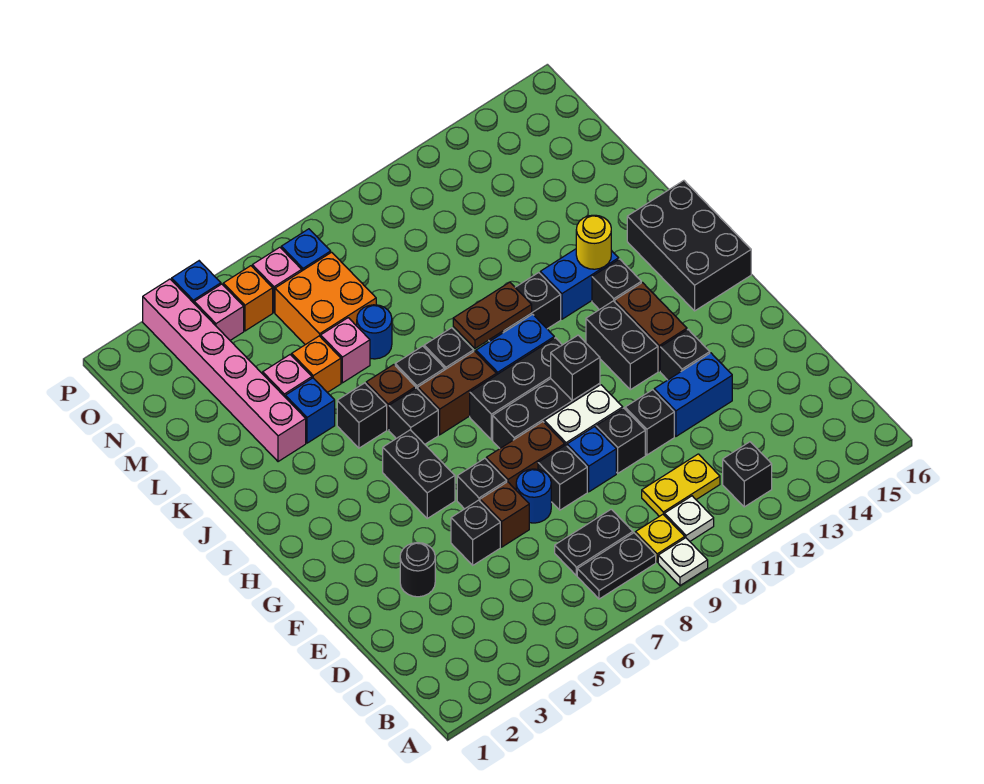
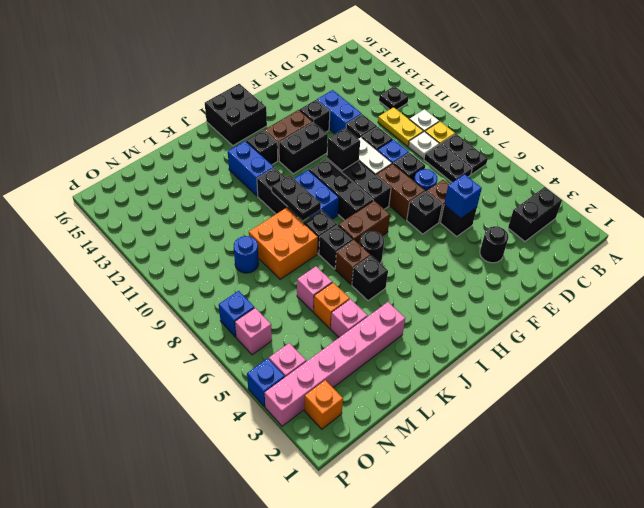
white plate A9 level 1 -> white plate C9 level 1
black brick B12 level 1 -> black plate B12 level 1
black brick G5:H5 level 1 -> black brick B3:C3 level 1
black brick H15:J16 level 1 -> black brick H15:I16 level 1
black brick I6 level 1 -> black round brick I6 level 1
brown brick I7:I8 level 1 -> brown brick H7:I7 level 1
brown plate J9:J10 level 2 -> black plate J9:J10 level 2
yellow round brick J13 level 2 -> none
blue brick K4 level 1 -> blue brick E5 level 2
blue round brick L7 level 1 -> blue round brick M9 level 1
orange brick M6:N7 level 1 -> orange brick K8:L9 level 1
orange brick O5 level 1 -> orange brick O2 level 1

